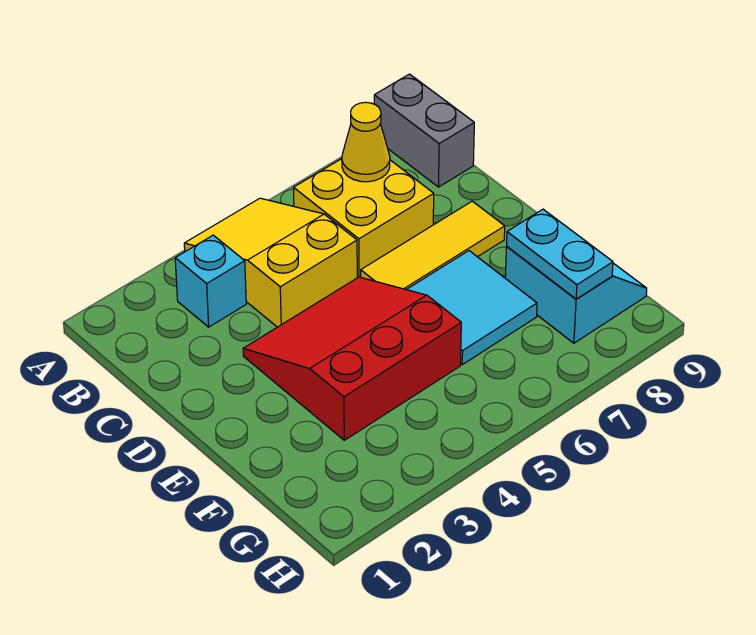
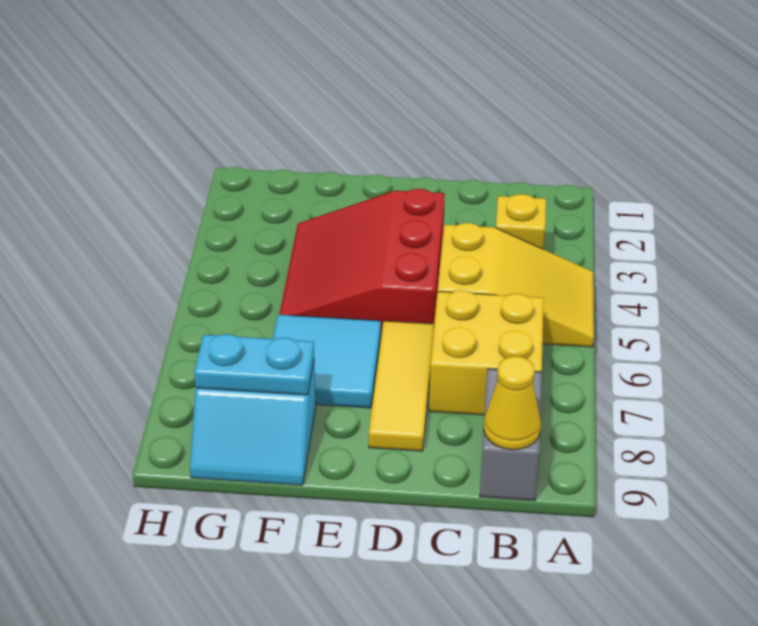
grey brick A9:B9 level 1 -> grey brick B8:B9 level 1
cyan brick B3 level 1 -> yellow brick B3 level 1
yellow cone B7 level 2 -> yellow cone B9 level 2
red slope D3:F5 level 1 top F -> red slope D3:F5 level 1 top D

